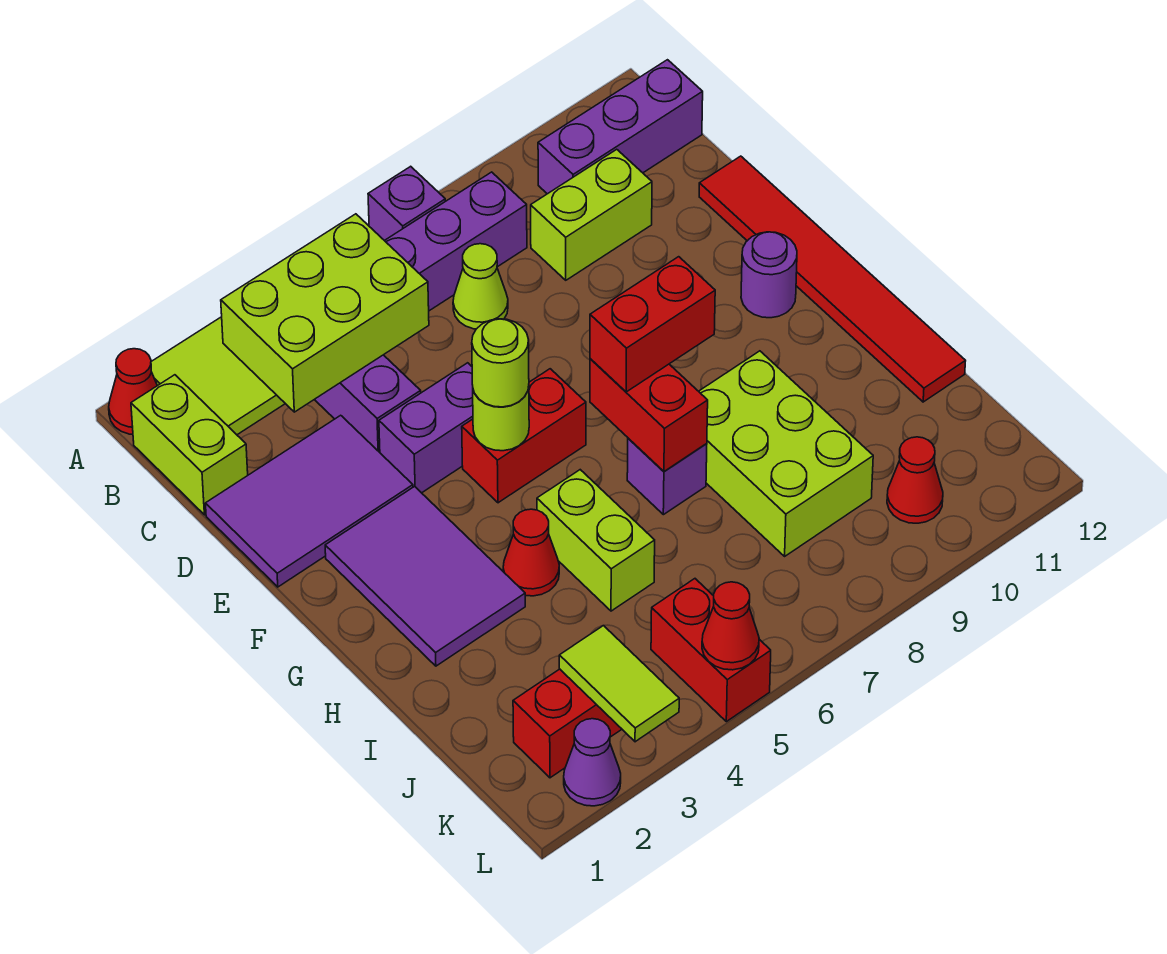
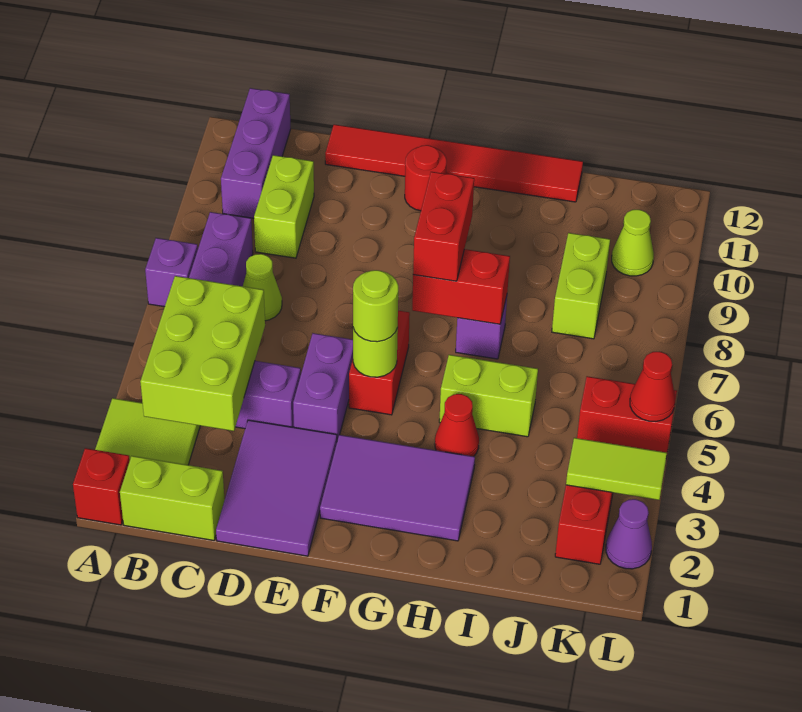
red cone A1 level 1 -> red brick A1 level 1
purple round brick F11 level 1 -> red round brick F11 level 1
lime brick H8:J9 level 1 -> lime brick J8:J9 level 1
red cone K10 level 1 -> lime cone K10 level 1

